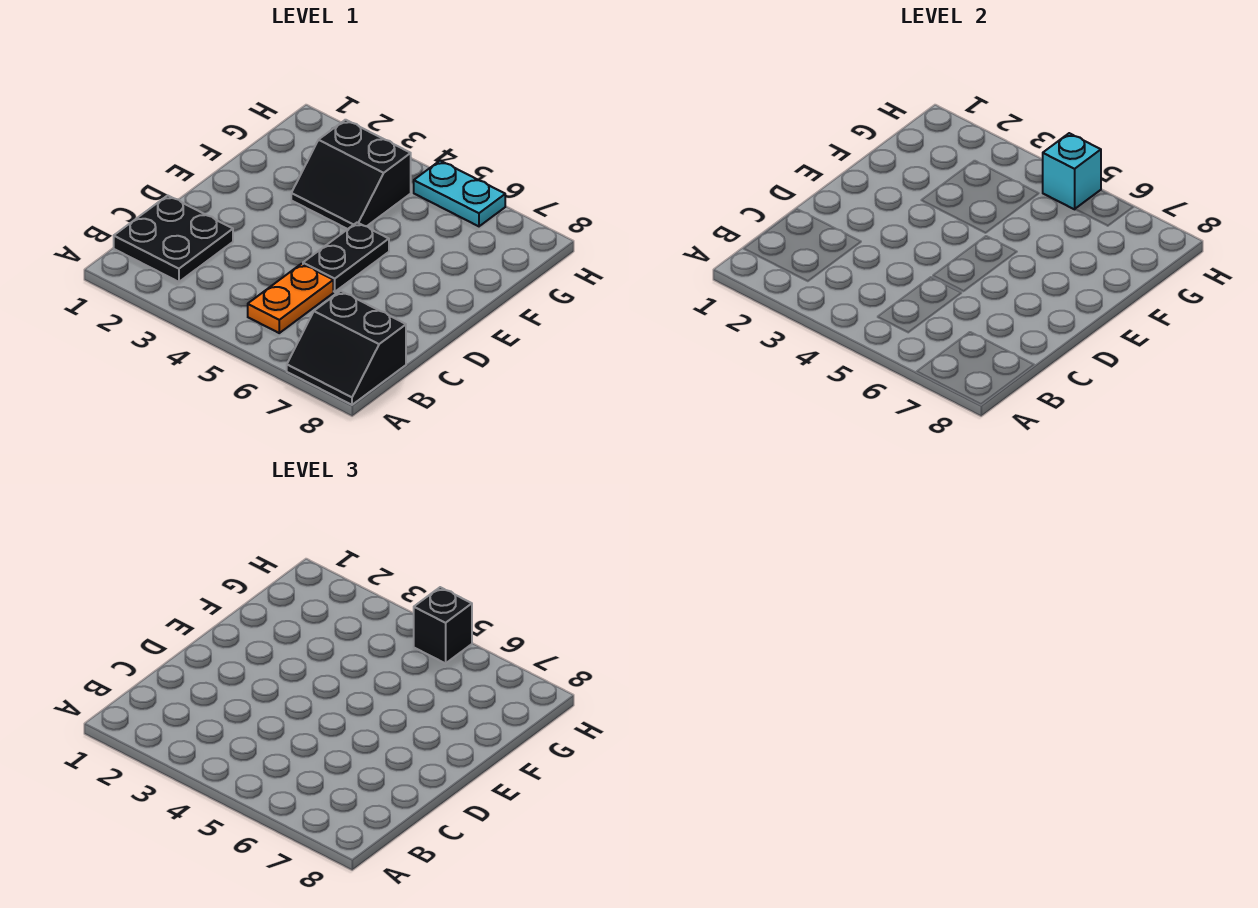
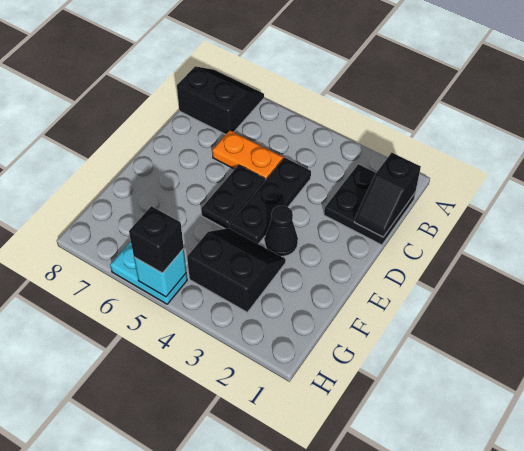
none -> black slope B1:C1 level 2 top B
orange plate B5:C5 level 1 -> orange plate C5:C6 level 1
none -> black plate C4:E4 level 1
none -> black cone E3 level 1

